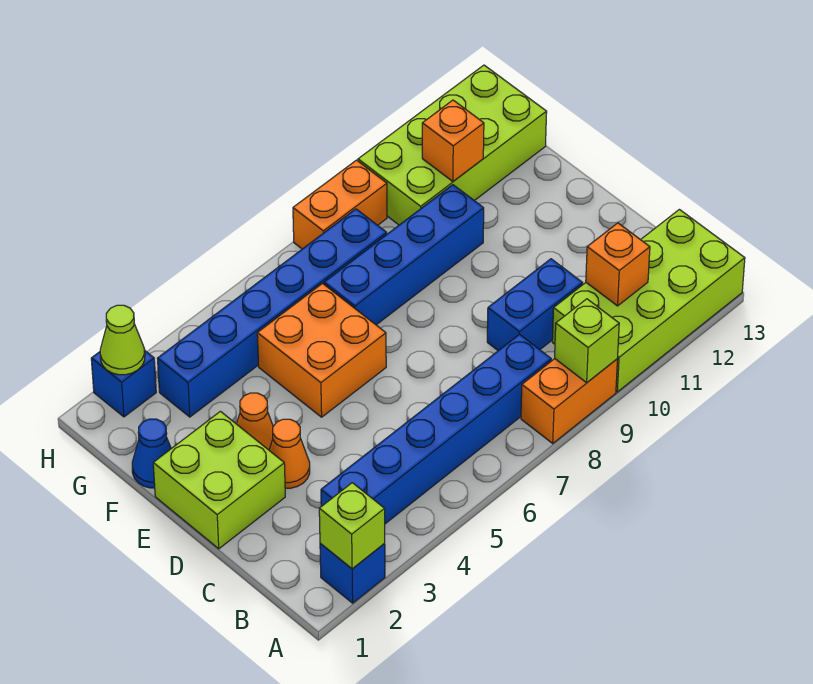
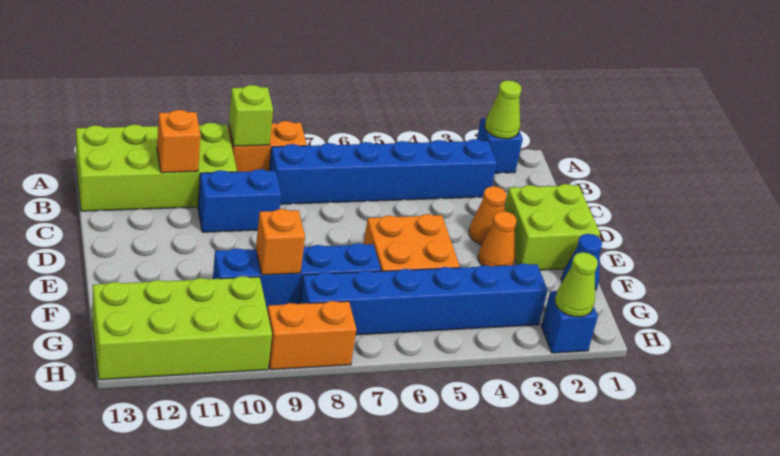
lime brick A2 level 2 -> lime cone A2 level 2
orange brick G11 level 2 -> orange brick F9 level 2

